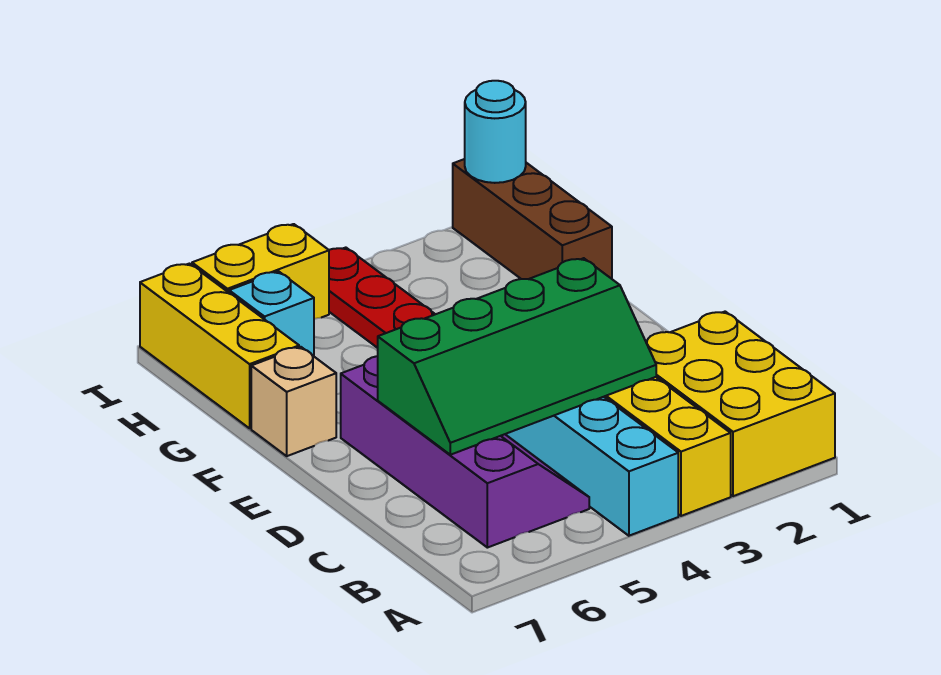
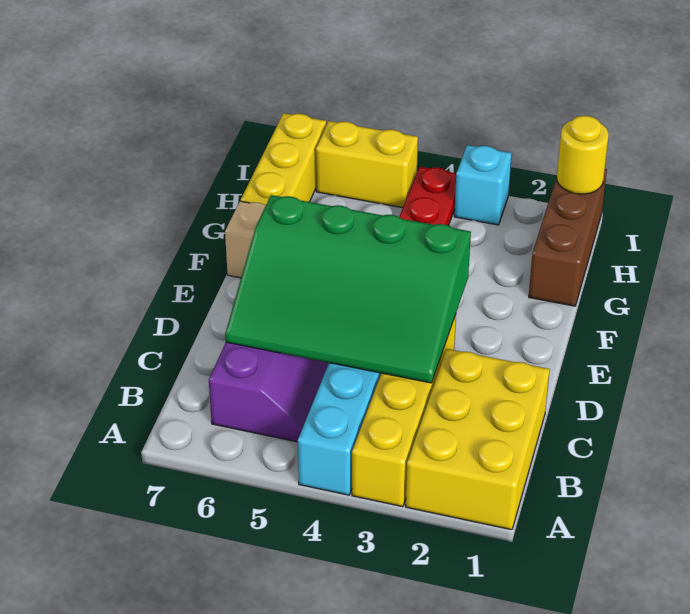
green slope C3:D6 level 2 top D -> green slope C3:E6 level 2 top E
cyan brick H6 level 1 -> cyan brick I3 level 1
cyan round brick I1 level 2 -> yellow round brick I1 level 2

